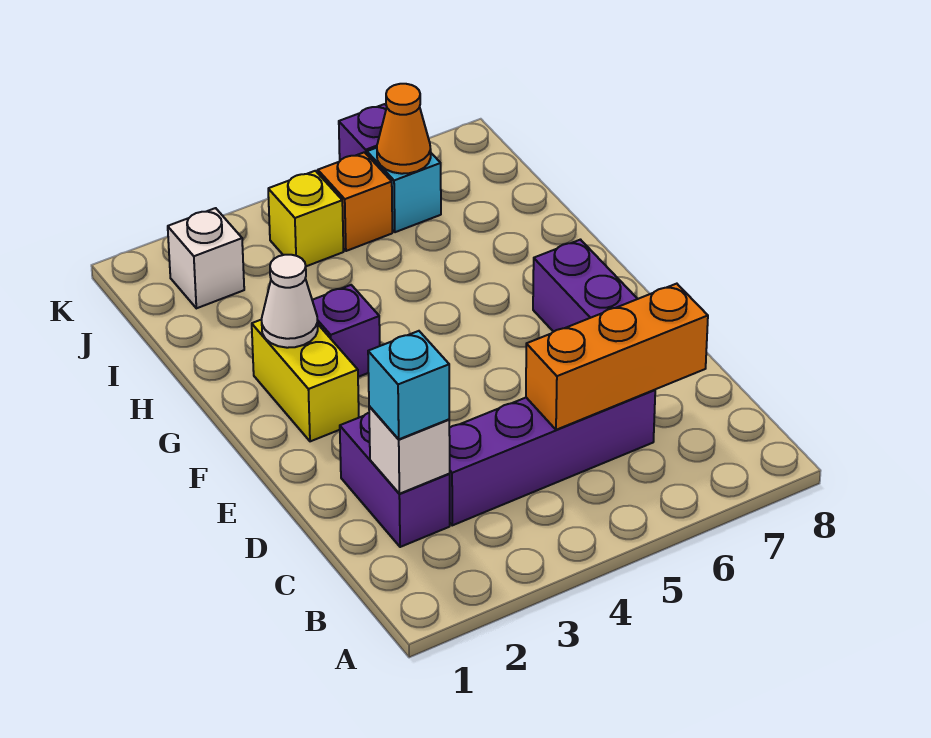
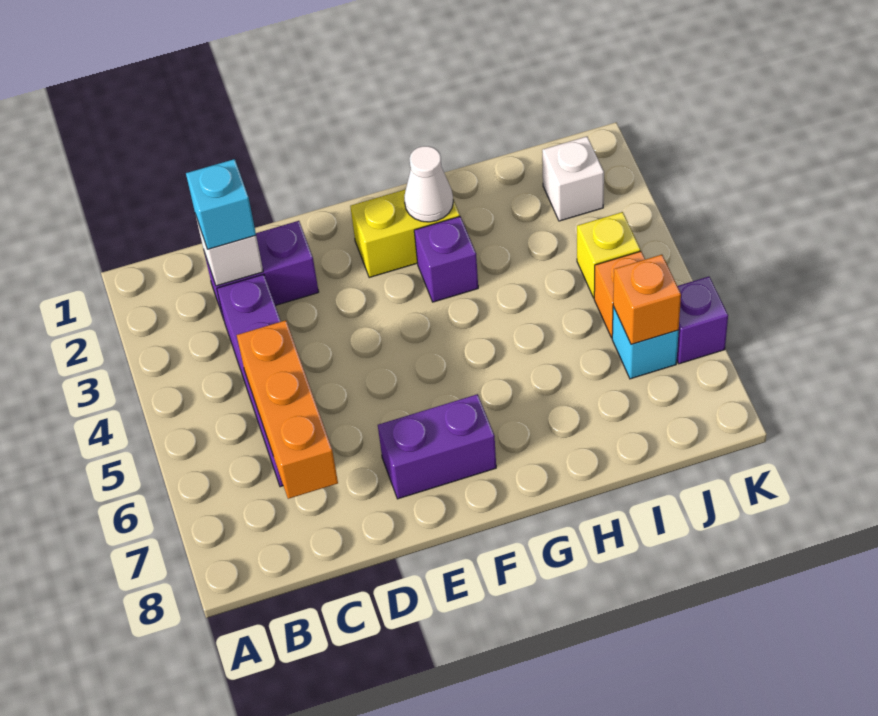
orange cone J6 level 2 -> orange brick J6 level 2

